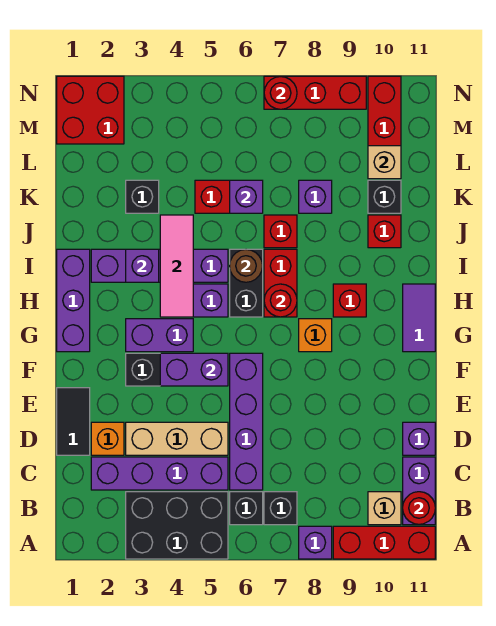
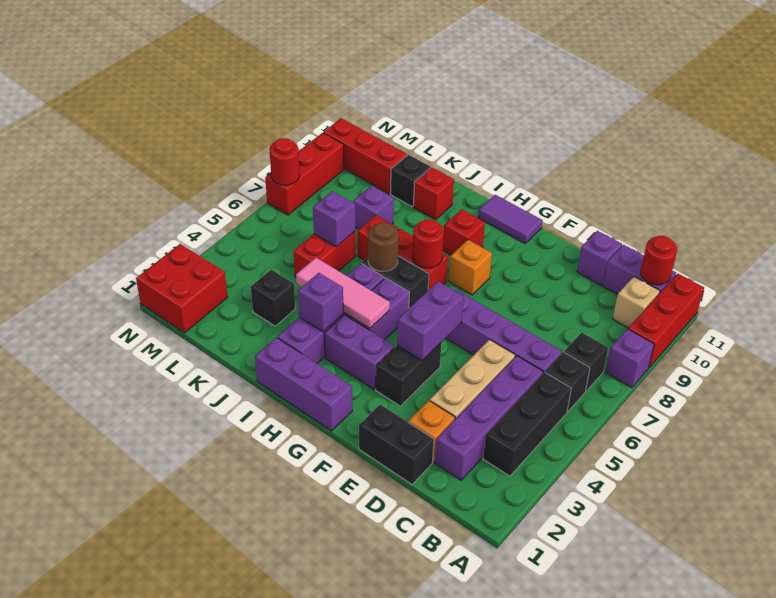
black brick A3:B5 level 1 -> black brick B3:B5 level 1
black tile D1:E1 level 1 -> black brick D1:E1 level 1
purple brick G3:G4 level 1 -> purple brick G3:H3 level 1
tan brick L10 level 2 -> none

